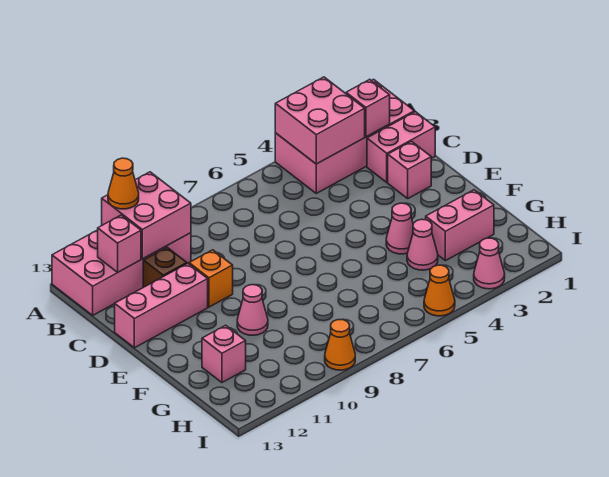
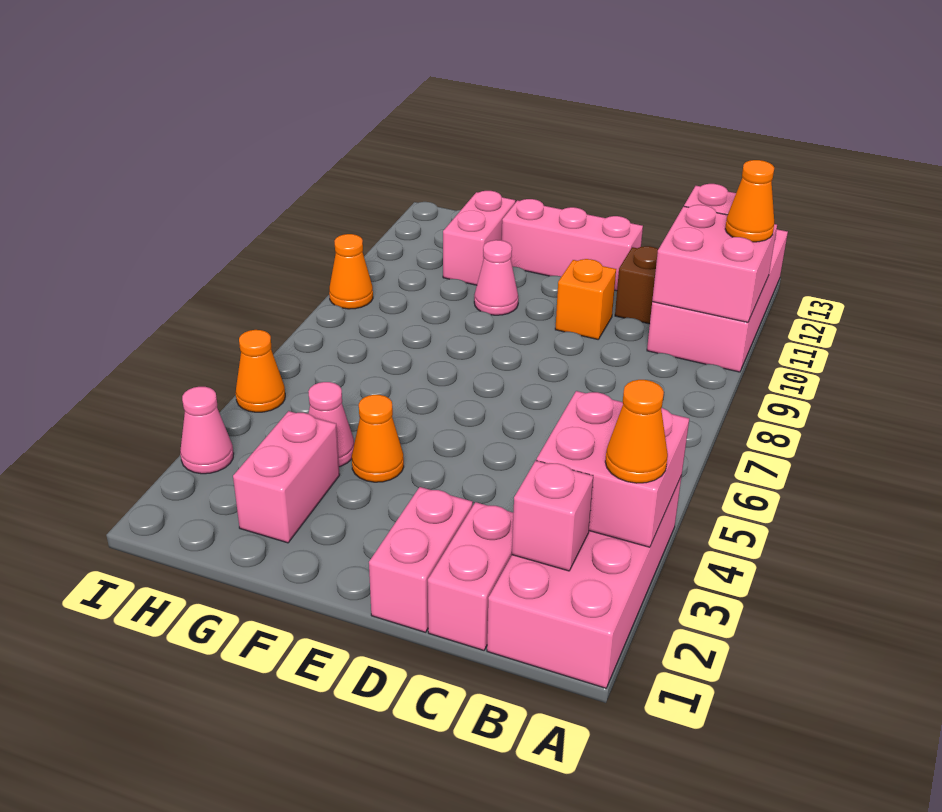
none -> orange cone A3 level 3
pink brick D2 level 1 -> pink brick D1:D2 level 1
pink brick D11:D13 level 1 -> pink brick D12:F12 level 1
pink cone F4 level 1 -> orange cone F4 level 1
pink brick G12 level 1 -> pink brick G11:G12 level 1

